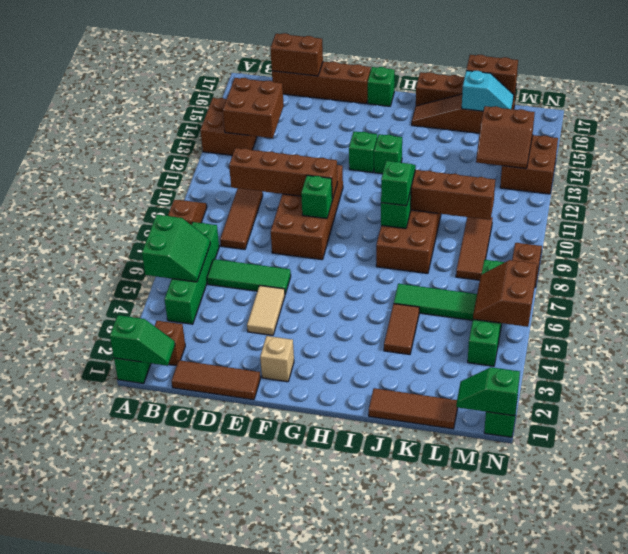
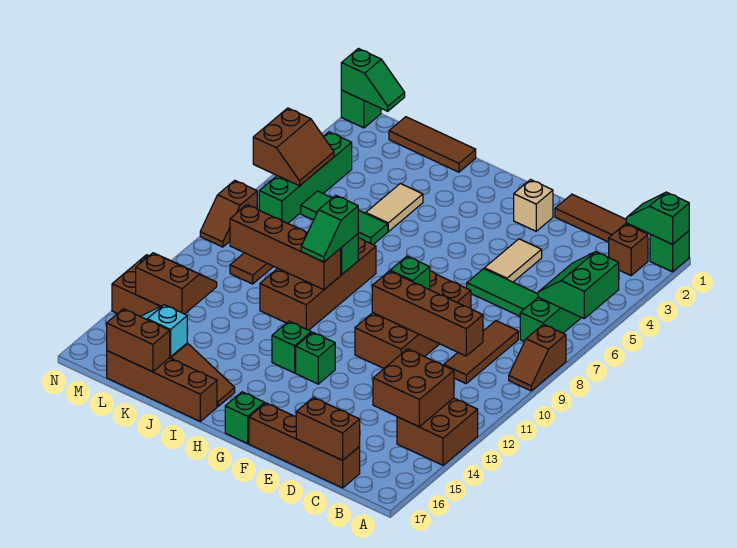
brown tile J4:J5 level 1 -> tan tile J4:J5 level 1

